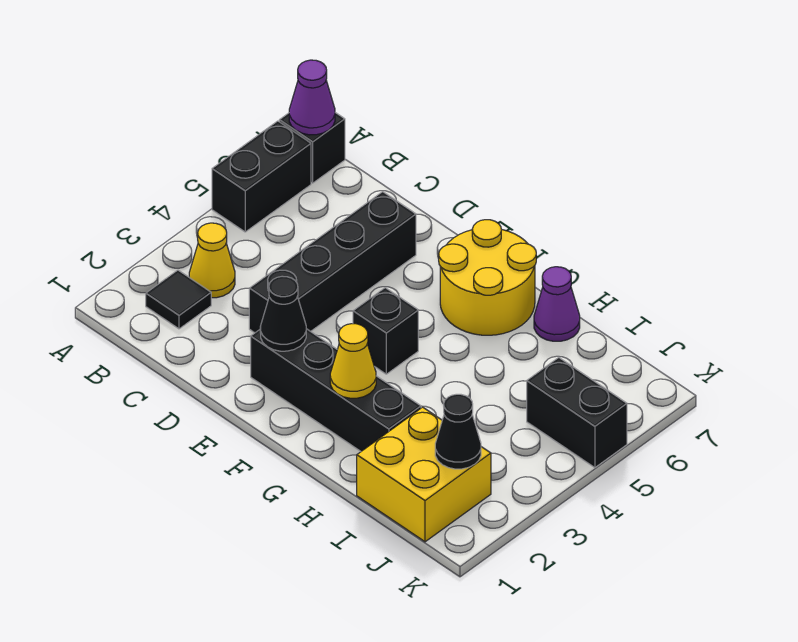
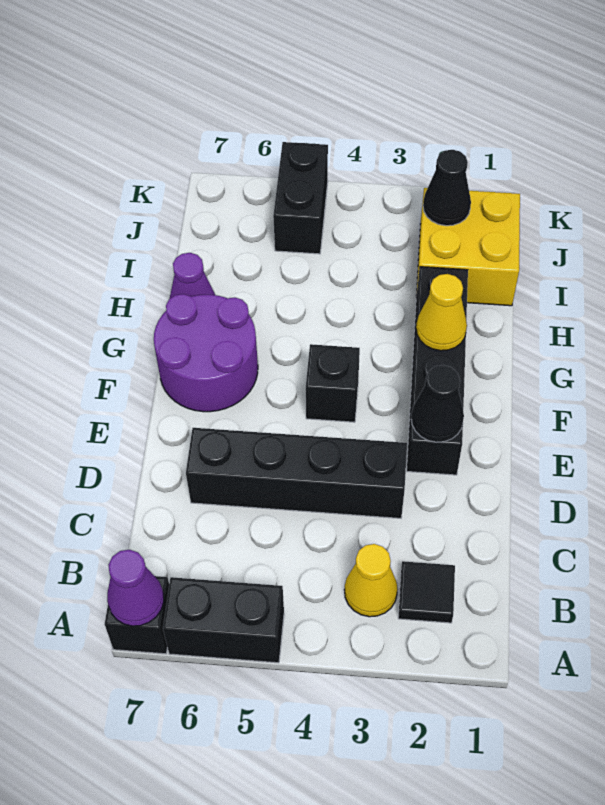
yellow round brick F6:G7 level 1 -> purple round brick F6:G7 level 1

